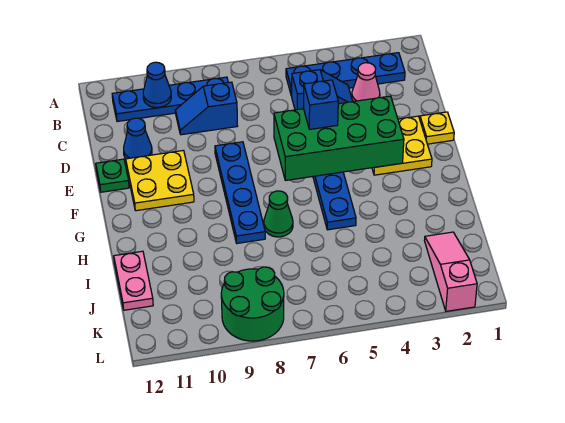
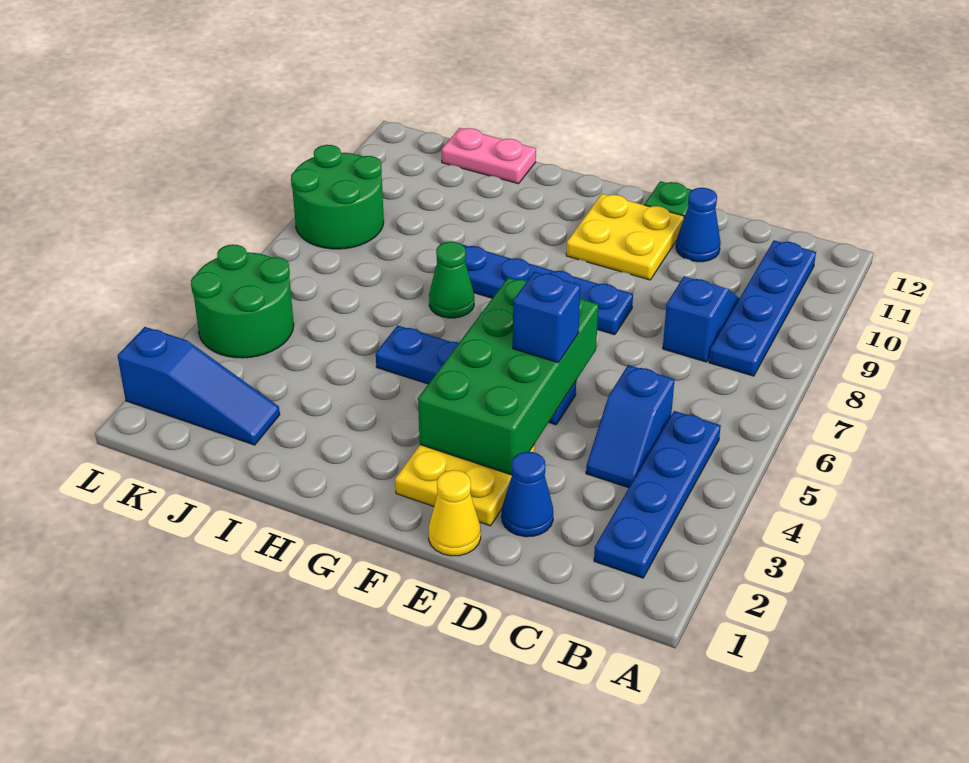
blue cone B10 level 2 -> blue cone D2 level 1
pink cone C3 level 1 -> none
yellow plate E1 level 1 -> yellow cone E1 level 1
pink slope J2:L2 level 1 top L -> blue slope J2:L2 level 1 top L
none -> green round brick K4:L5 level 1

